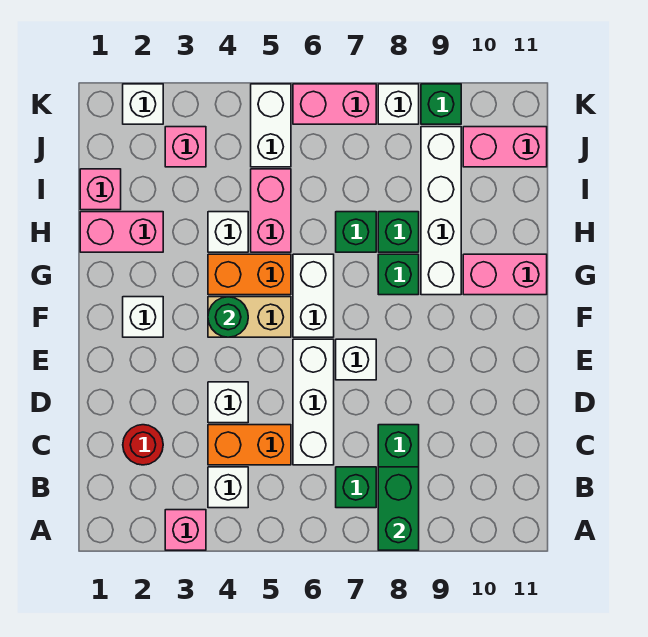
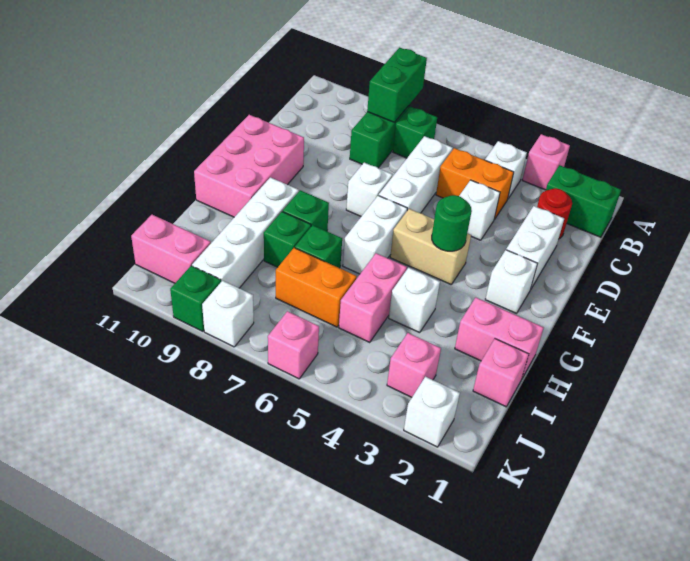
none -> green brick B1:B2 level 1
orange brick G4:G5 level 1 -> orange brick I6:I7 level 1
pink brick G10:G11 level 1 -> pink brick E10:G11 level 1
white brick J5:K5 level 1 -> white brick D2:E2 level 1
pink brick K6:K7 level 1 -> pink brick K6 level 1

